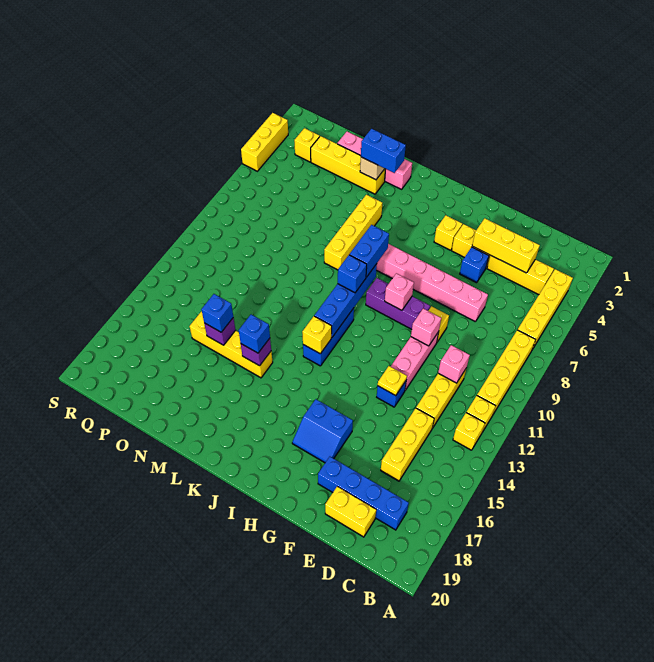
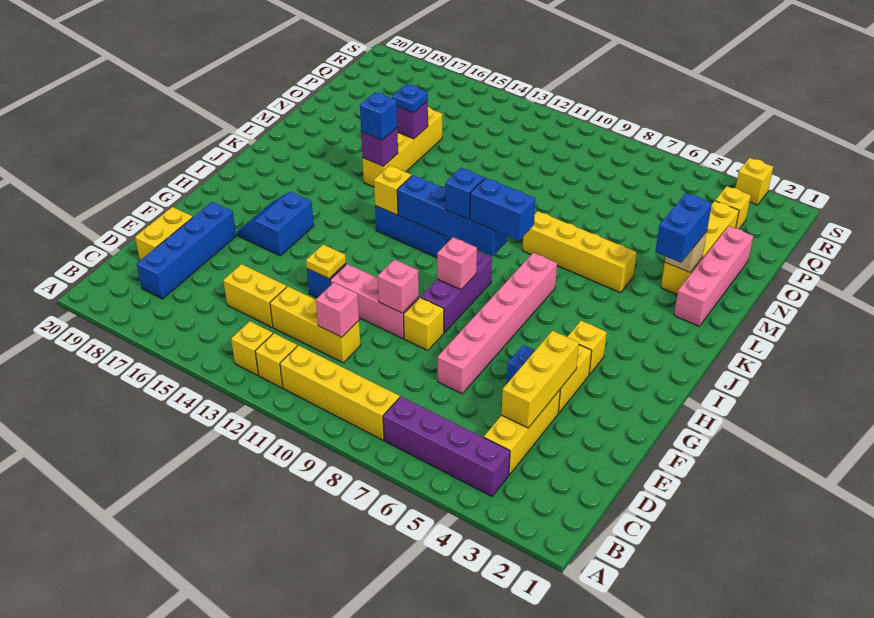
yellow brick B4:B7 level 1 -> purple brick B4:B7 level 1
yellow brick D14:D16 level 1 -> yellow brick D14:D15 level 1
blue brick N15 level 3 -> blue plate N15 level 3
yellow brick S3:S5 level 1 -> yellow brick S3 level 1

